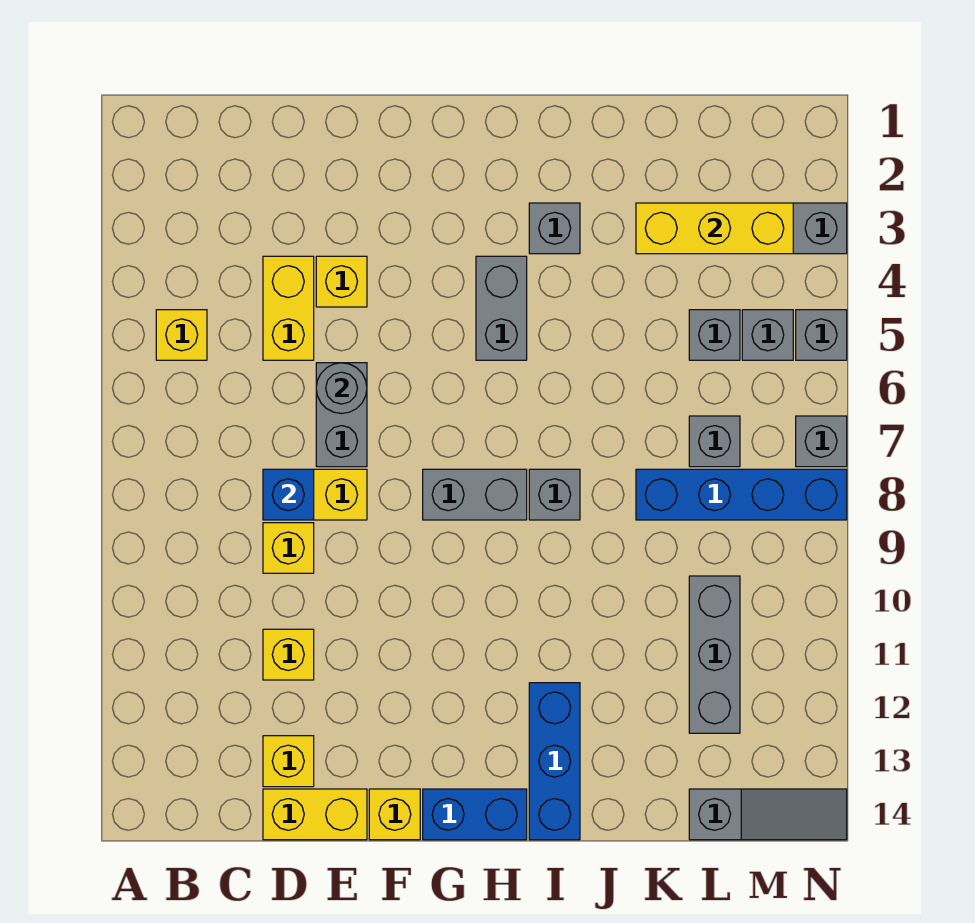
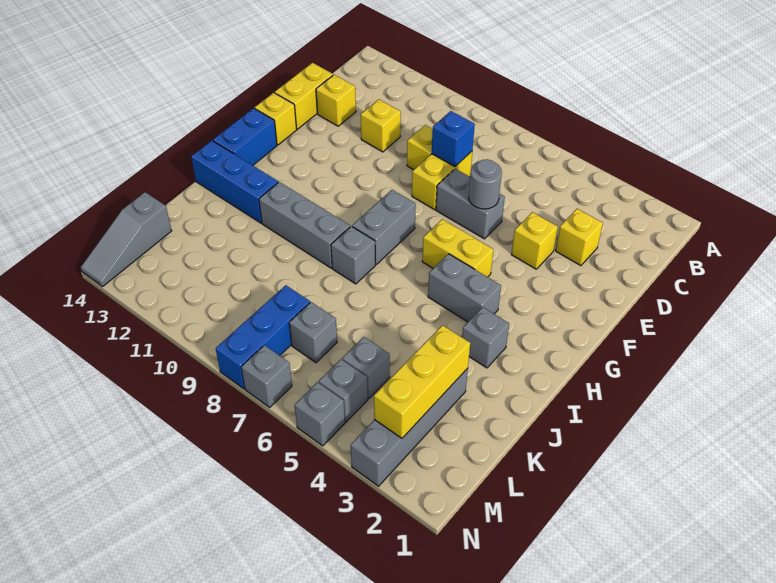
yellow brick B5 level 1 -> yellow brick D3 level 1
yellow brick D4:D5 level 1 -> yellow brick G5:G6 level 1
blue brick K8:N8 level 1 -> blue brick L8:N8 level 1
grey brick L10:L12 level 1 -> grey brick I9:I11 level 1

